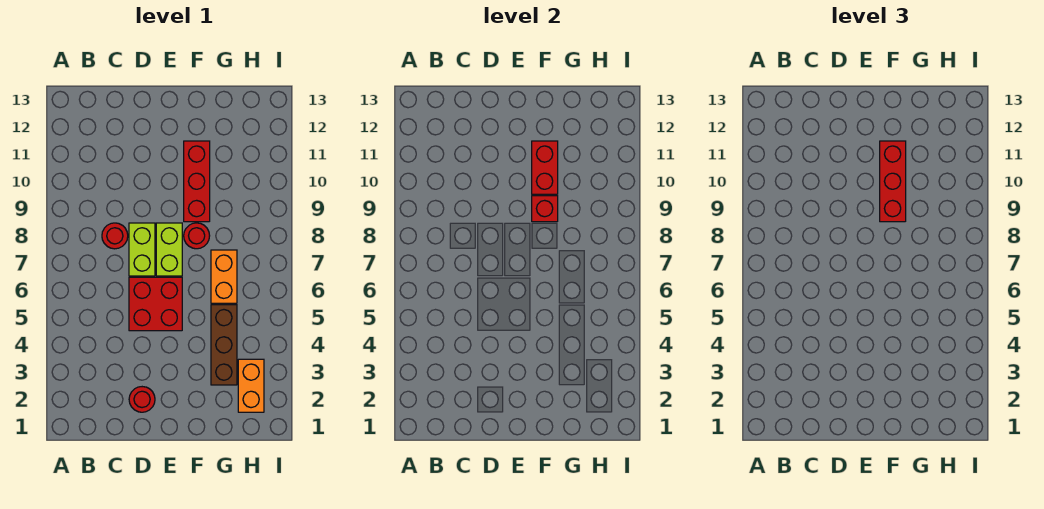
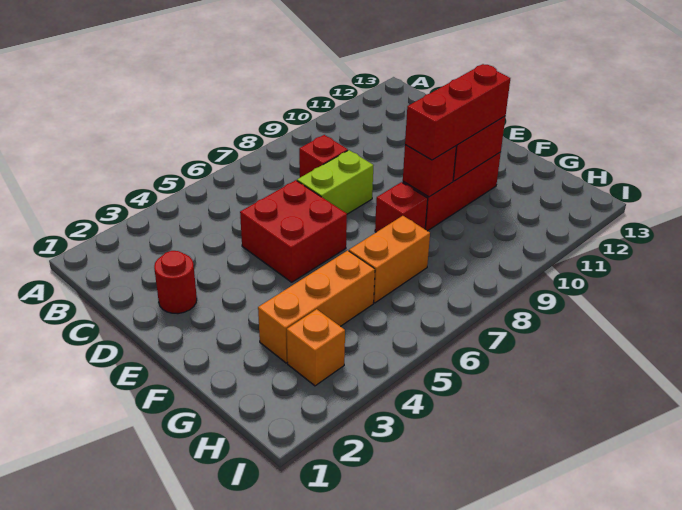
red round brick C8 level 1 -> red brick C8 level 1
lime brick E7:E8 level 1 -> none
red round brick F8 level 1 -> red brick F8 level 1
brown brick G3:G5 level 1 -> orange brick G3:G5 level 1
orange brick H2:H3 level 1 -> orange brick H3 level 1

